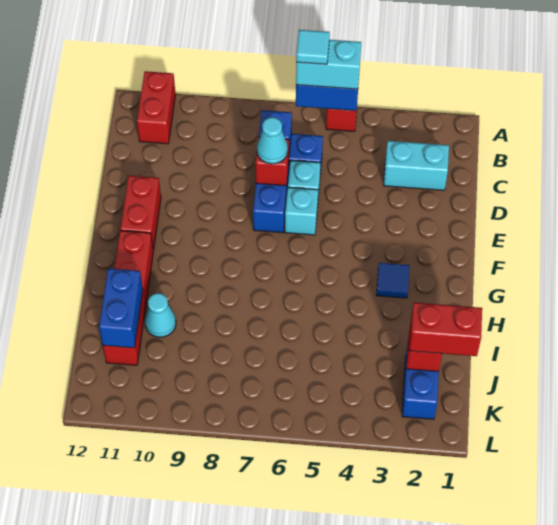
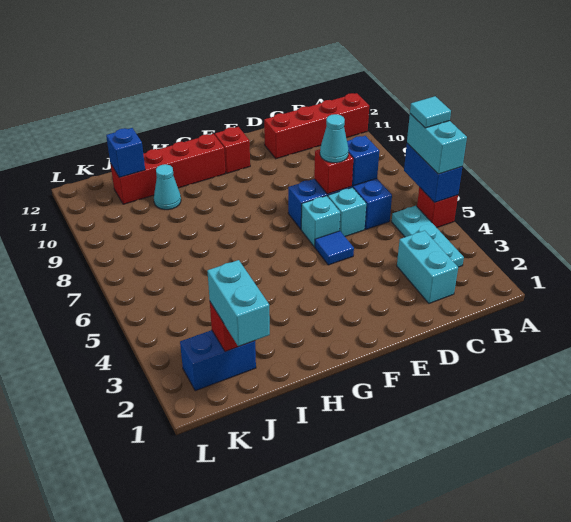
red brick A11:B11 level 1 -> red brick A11:D11 level 1
none -> cyan plate B3:B5 level 1
red brick E11:F11 level 1 -> red brick F11 level 1
blue tile G3 level 1 -> blue tile E5 level 1
blue brick I11:J11 level 2 -> blue brick J11 level 2
red brick J1:J2 level 3 -> cyan brick J1:J2 level 3

